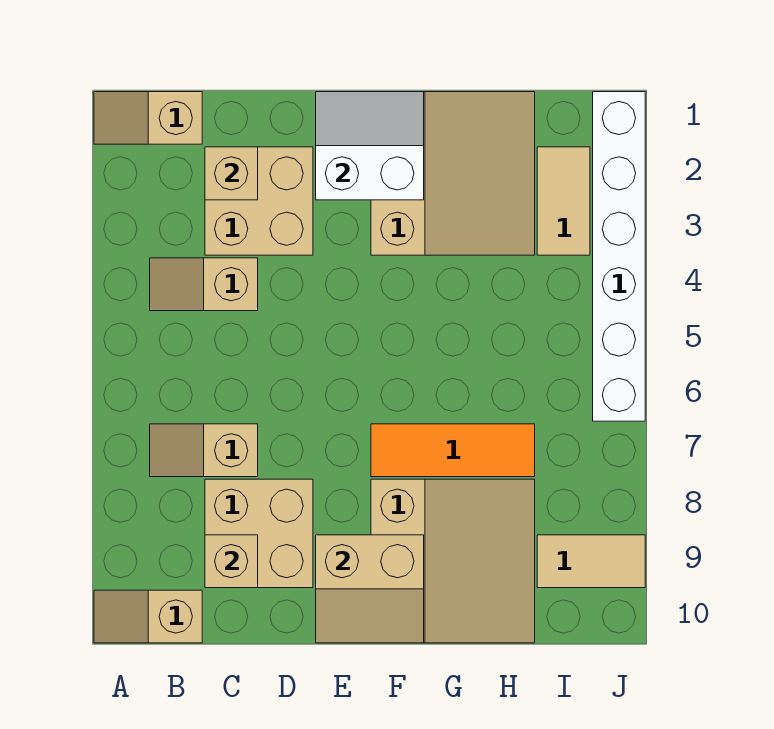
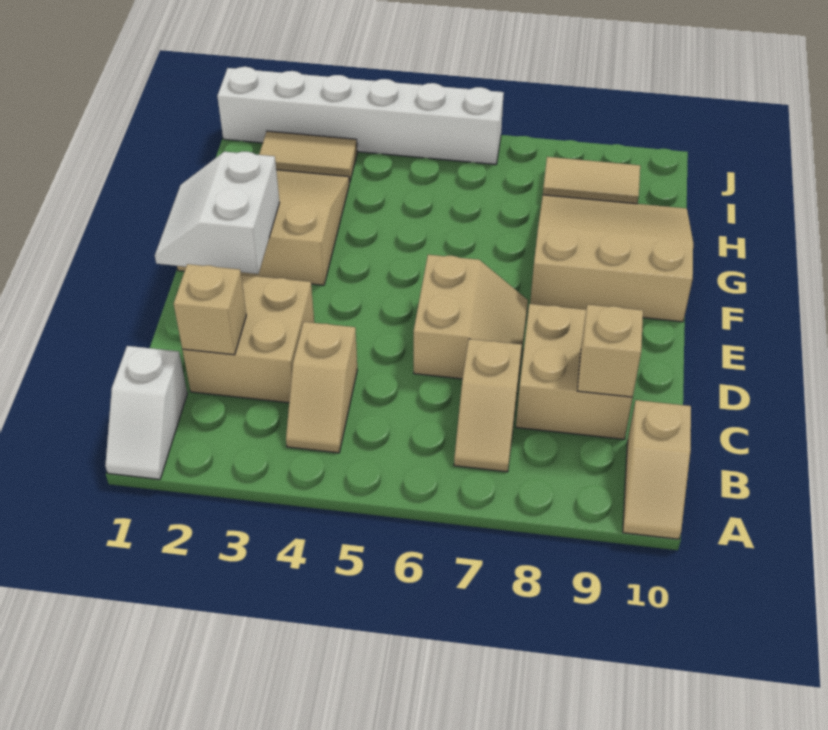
tan slope A1:B1 level 1 top B -> white slope A1:B1 level 1 top B
tan slope E9:F10 level 2 top 9 -> tan slope D6:E7 level 1 top 6
orange tile F7:H7 level 1 -> none
tan tile I9:J9 level 1 -> tan tile I8:I9 level 1

